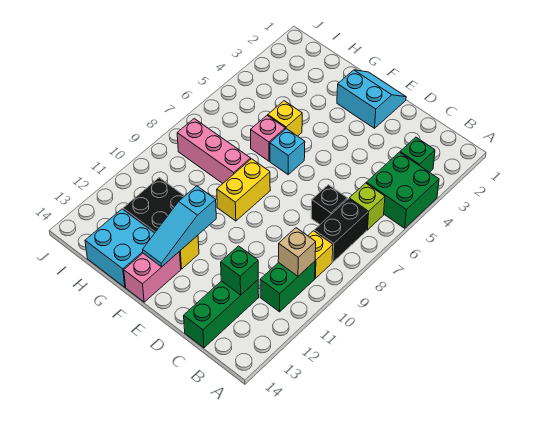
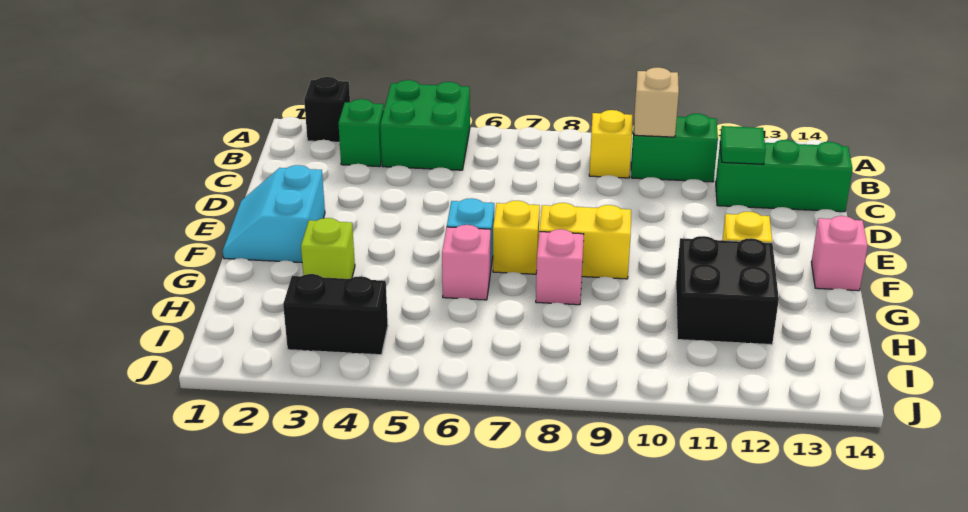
lime brick B6 level 1 -> lime brick G3 level 1
black brick B7:B8 level 1 -> black brick I3:I4 level 1
black brick C7 level 1 -> black brick A2 level 1
green brick C12 level 2 -> green tile C12 level 2
cyan slope F11:F13 level 2 top 11 -> none
pink brick F13:F14 level 1 -> pink brick F14 level 1
yellow brick G5 level 1 -> yellow brick F7 level 1
pink brick G8:I8 level 1 -> pink brick G8 level 1
cyan brick G13:H14 level 1 -> none

